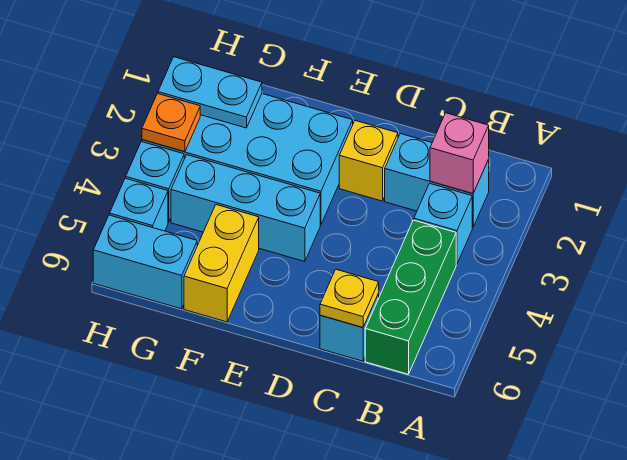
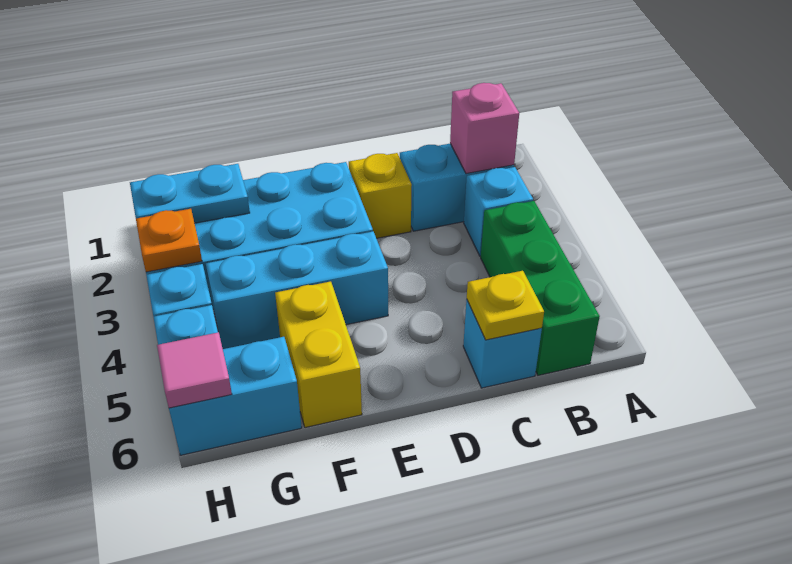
none -> pink tile H6 level 2

